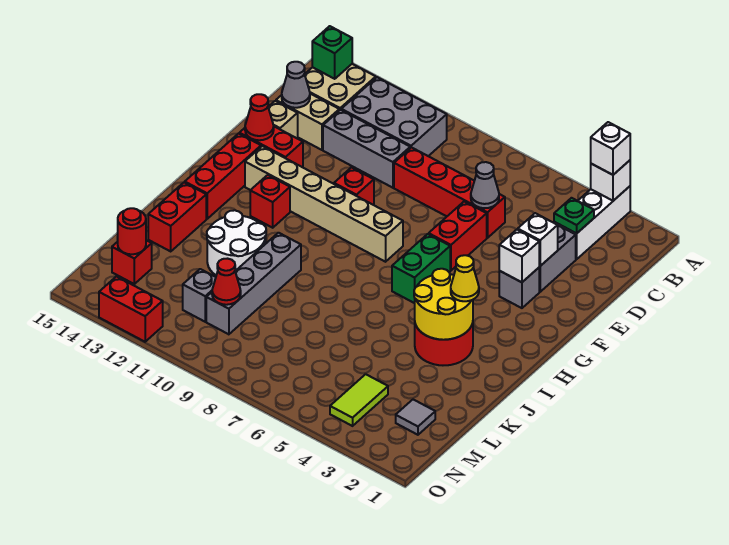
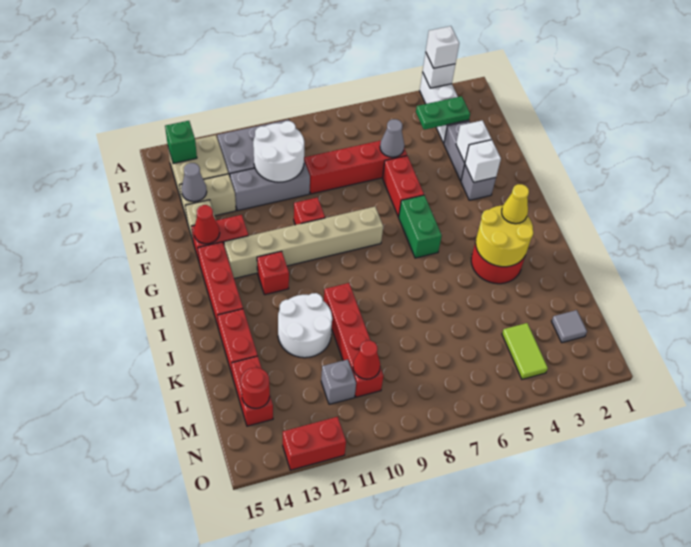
green plate C3 level 2 -> green plate C3:C4 level 2
none -> white round brick C10:D11 level 2
grey brick J10:M10 level 1 -> red brick J10:M10 level 1
red brick M14 level 1 -> red brick L14:M14 level 1

